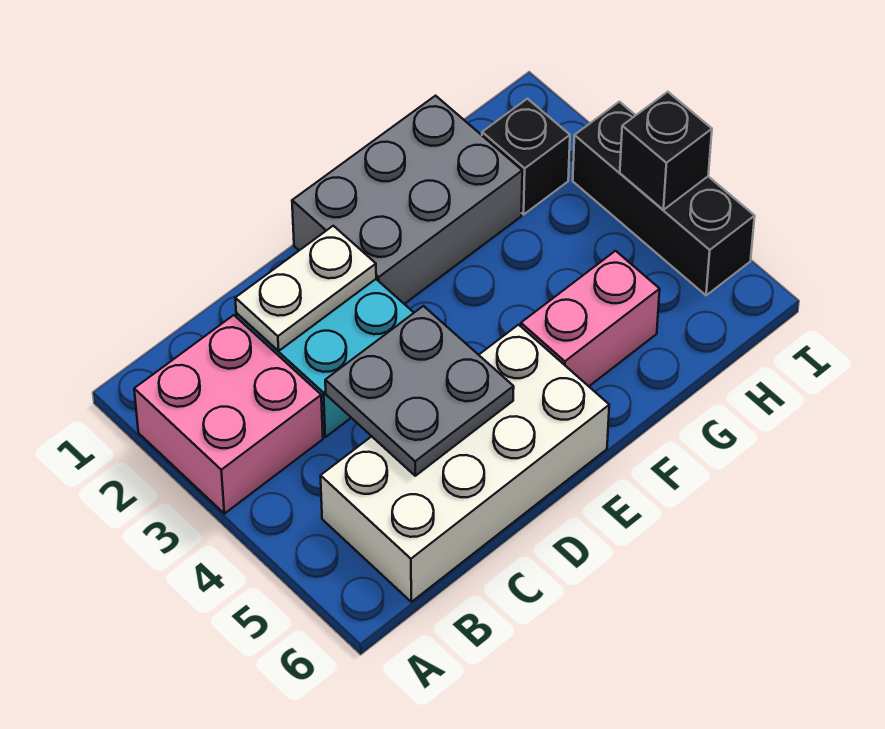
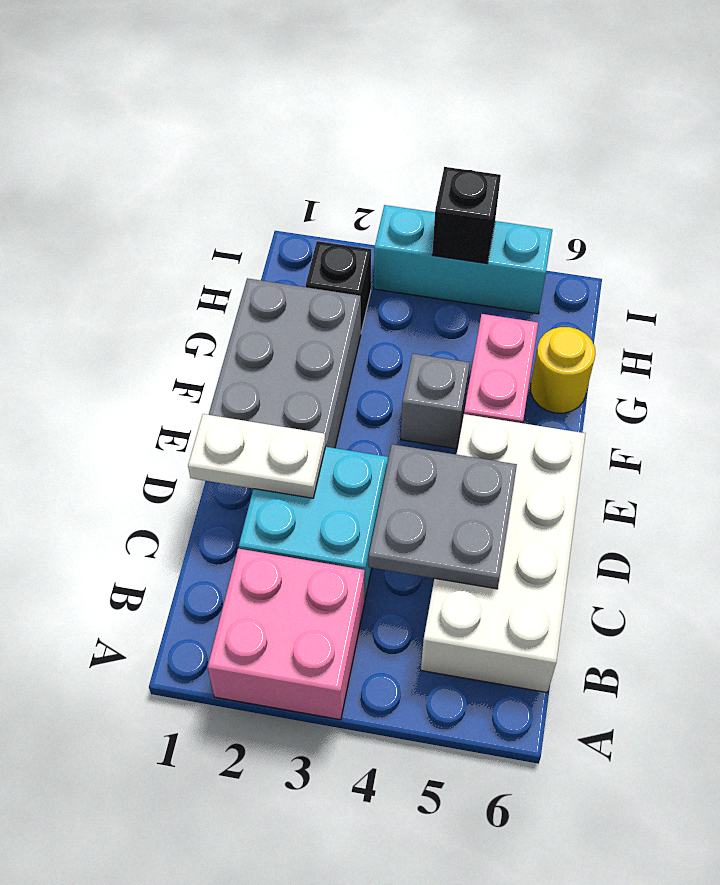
white plate C2:D2 level 2 -> white plate D1:D2 level 2
none -> grey brick F4 level 1
none -> yellow round brick G6 level 1
black brick I3:I5 level 1 -> cyan brick I3:I5 level 1

